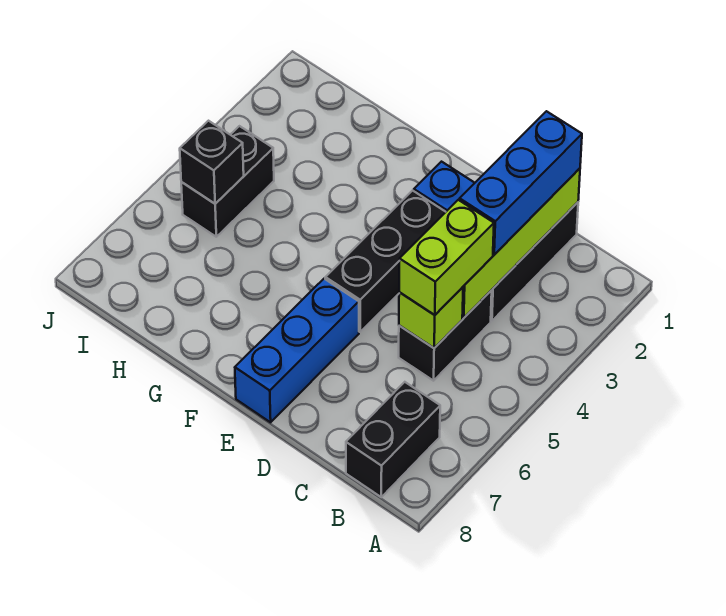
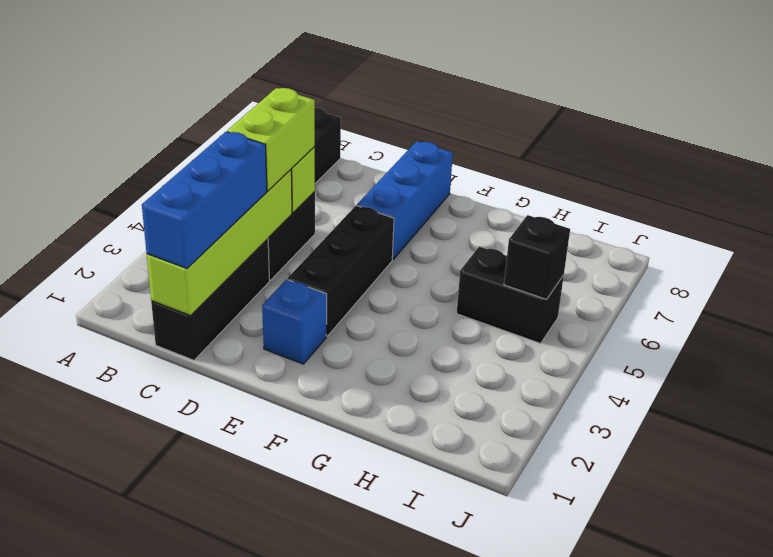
black brick I4:I5 level 1 -> black brick H5:I5 level 1

